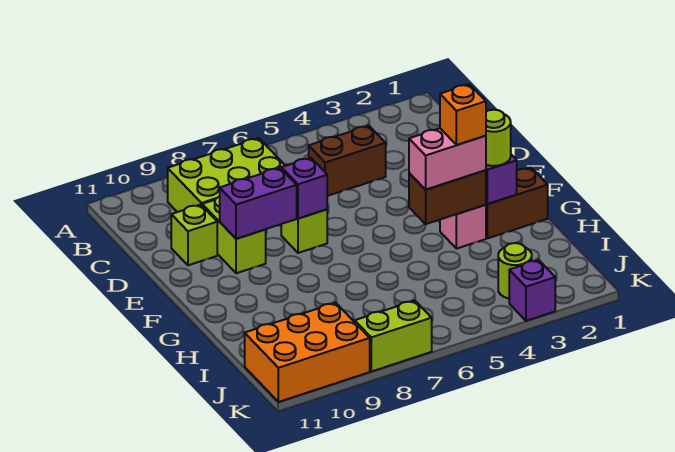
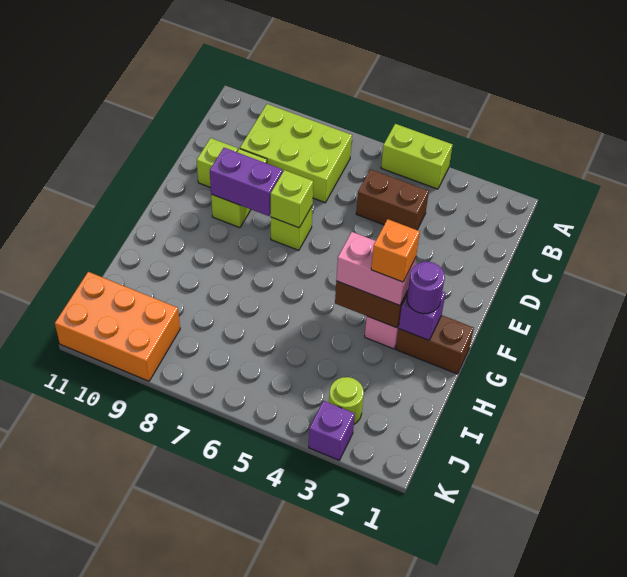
purple brick E7 level 2 -> lime brick E7 level 2
lime round brick G2 level 3 -> purple round brick G2 level 3
lime brick K7:K8 level 1 -> lime brick A4:A5 level 1

